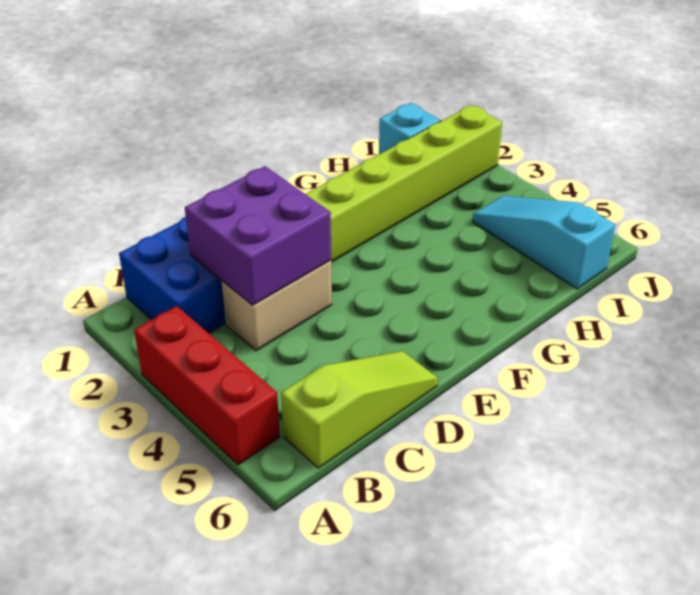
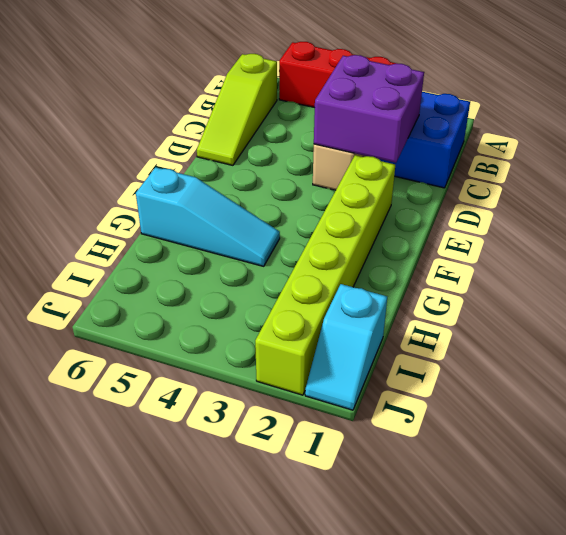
cyan slope I4:I6 level 1 top 6 -> cyan slope G4:G6 level 1 top 6

